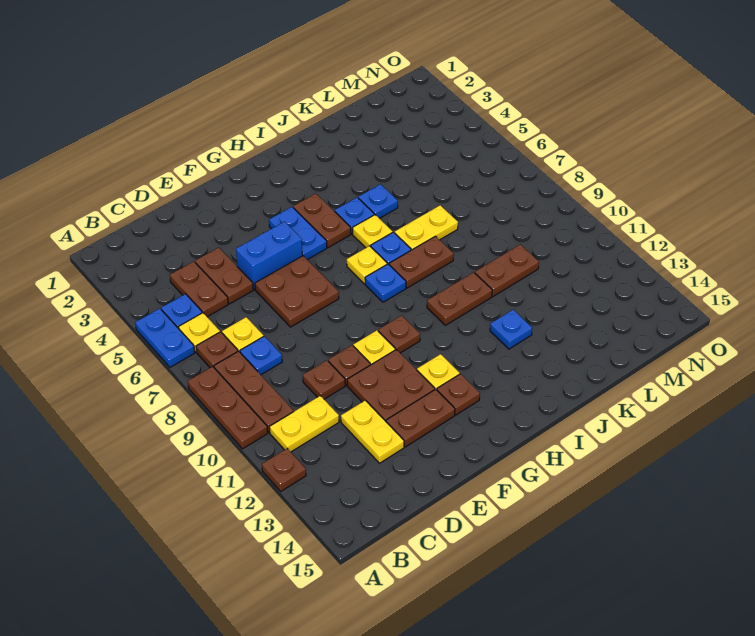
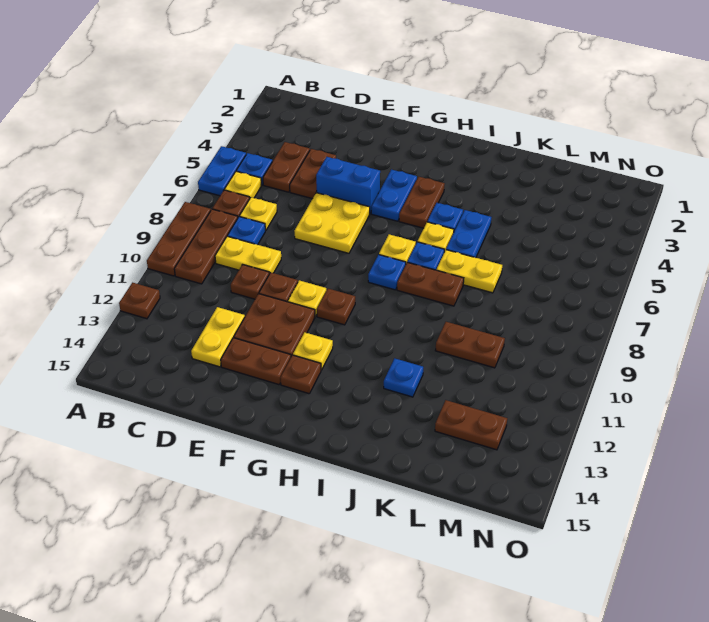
yellow plate B11:C11 level 1 -> yellow plate C9:D9 level 1
brown plate E6:F7 level 1 -> yellow plate E6:F7 level 1
brown plate I10:J10 level 1 -> brown plate L13:M13 level 1
blue plate J5 level 1 -> blue plate J5:J6 level 1

